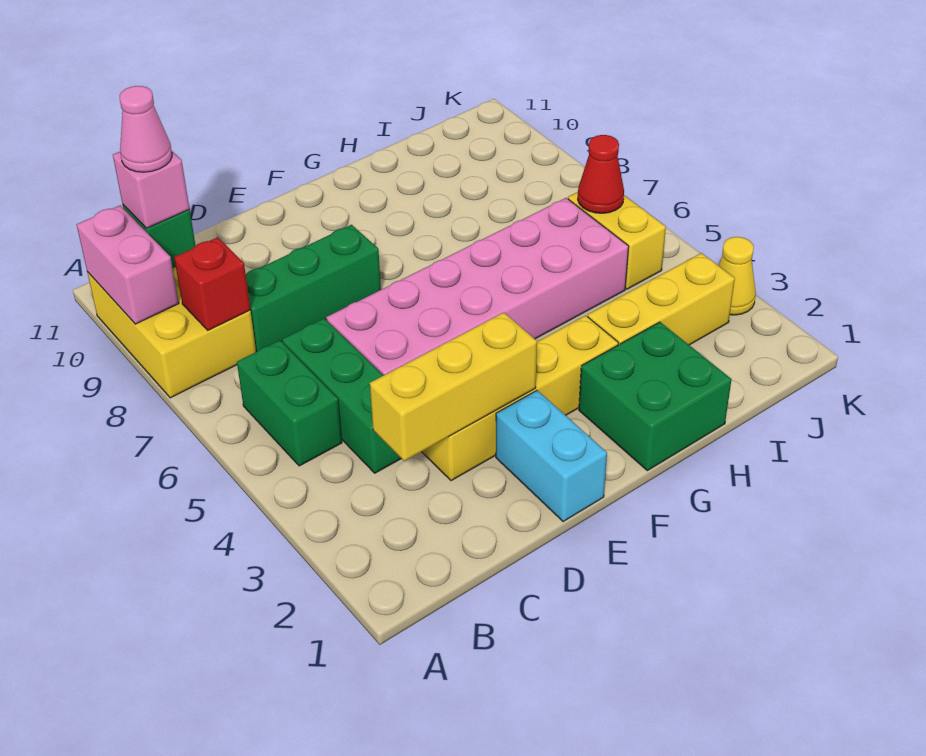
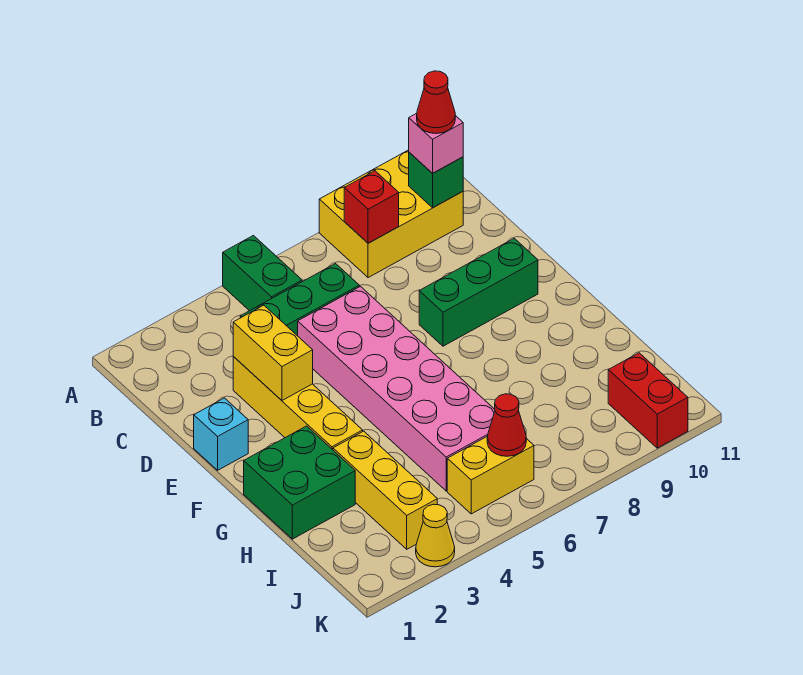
pink brick A9:A10 level 2 -> none
green brick B5:B6 level 1 -> green brick A5:B5 level 1
pink cone B10 level 4 -> red cone B10 level 4
yellow brick C3:E3 level 2 -> yellow brick D3:E3 level 2
green brick C8:E8 level 1 -> green brick E8:E10 level 1
cyan brick E1:E2 level 1 -> cyan brick E1 level 1
none -> red brick J10:K10 level 1

